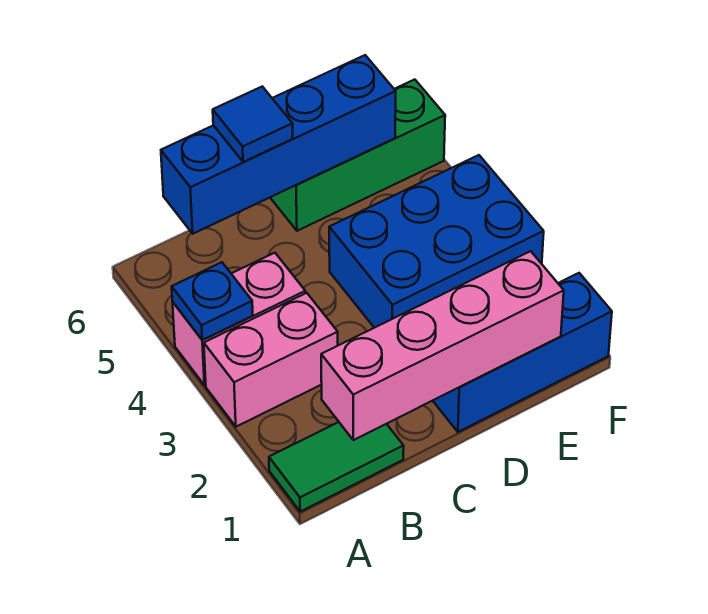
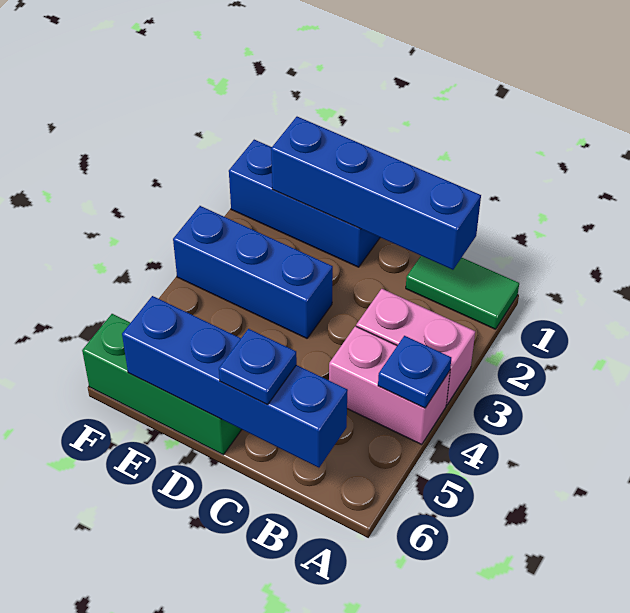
pink brick B1:E1 level 2 -> blue brick B1:E1 level 2
blue tile C6 level 3 -> blue plate C6 level 3
blue brick D3:F4 level 1 -> blue brick D3:F3 level 1

